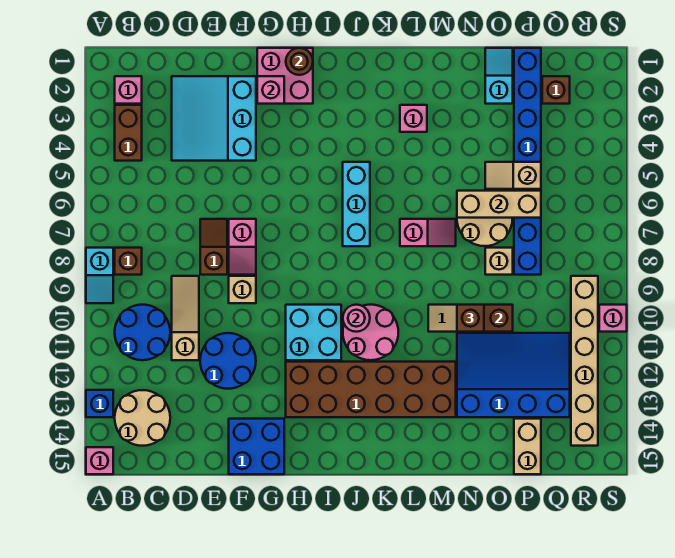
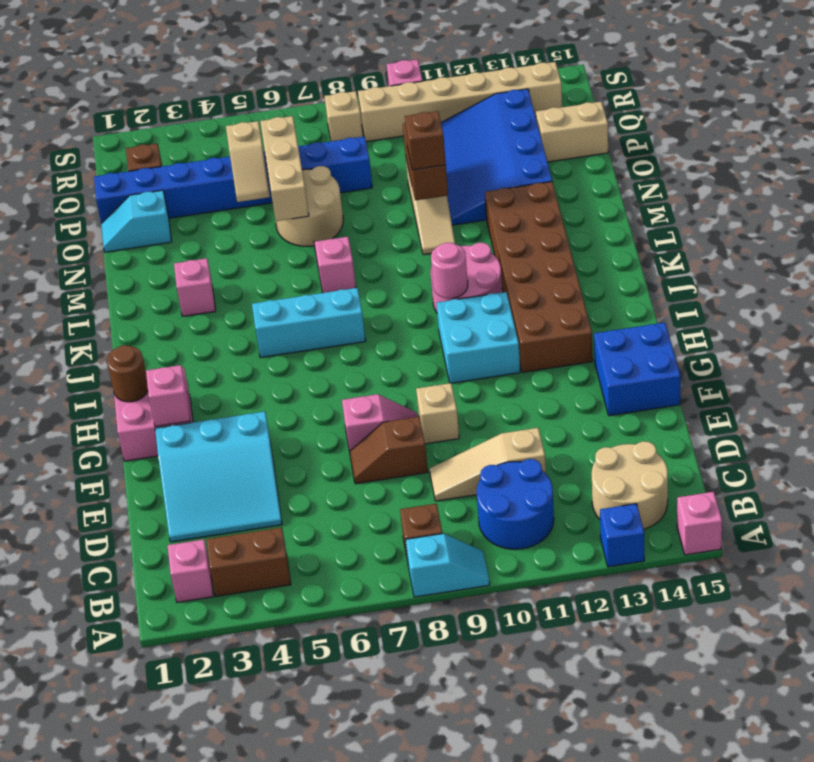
blue round brick E11:F12 level 1 -> none
tan brick O8 level 1 -> tan brick R8 level 1

